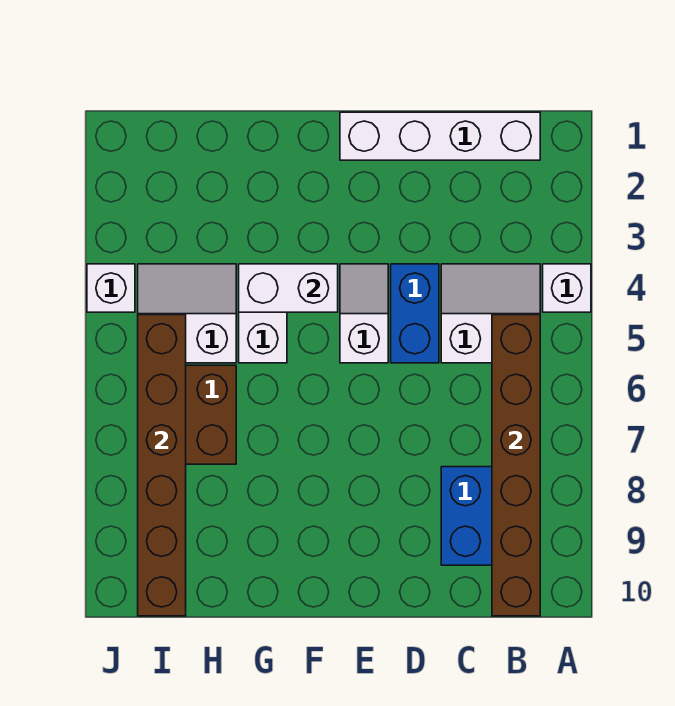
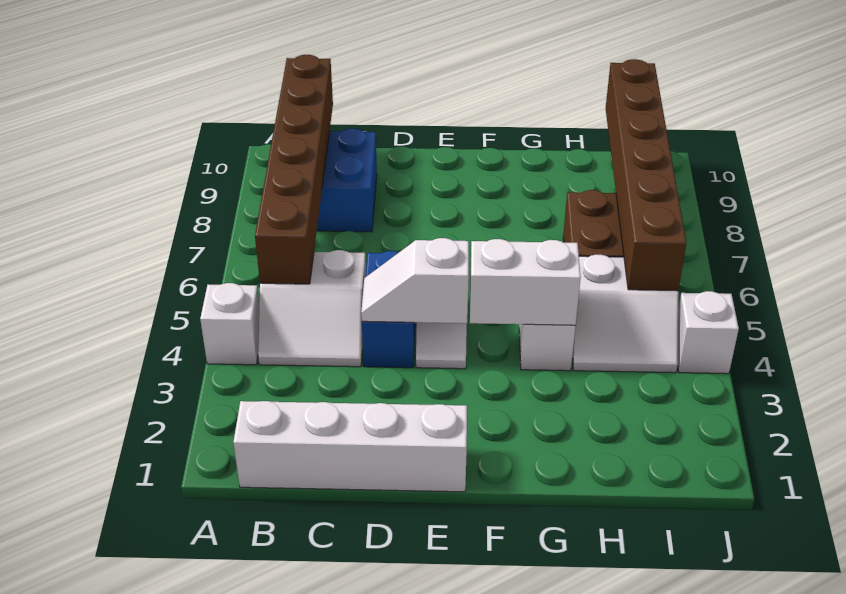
none -> white slope D4:E4 level 2 top E

